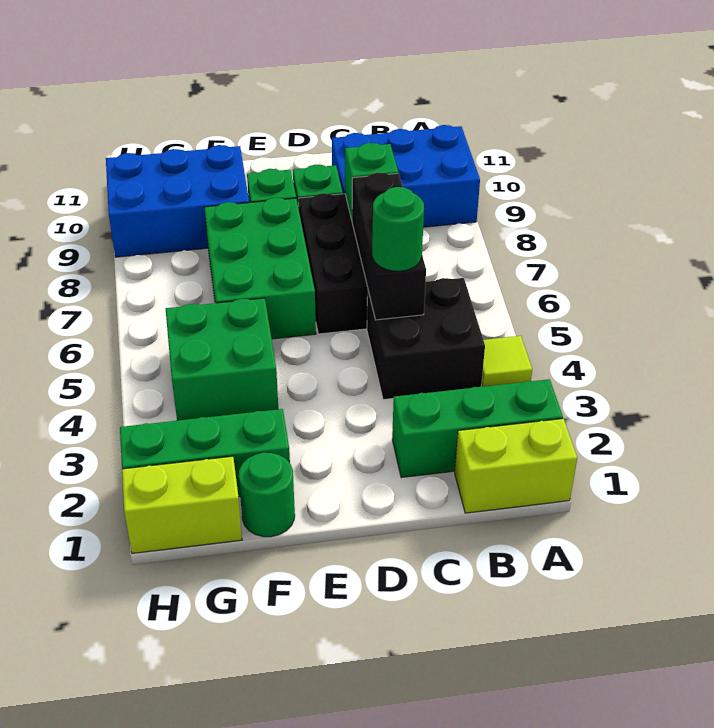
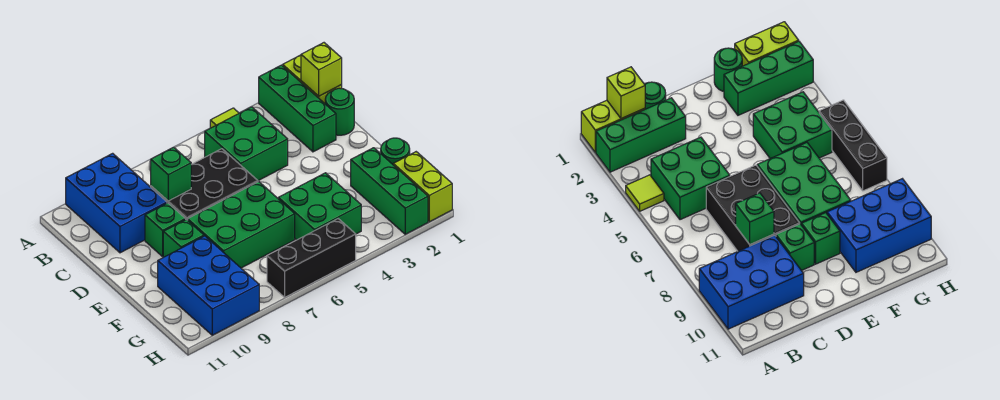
none -> lime brick B1 level 2
black brick B4:C5 level 1 -> green brick B4:C5 level 1
black brick C5:C7 level 2 -> black brick H5:H7 level 1
green round brick C5 level 3 -> green round brick C1 level 1

